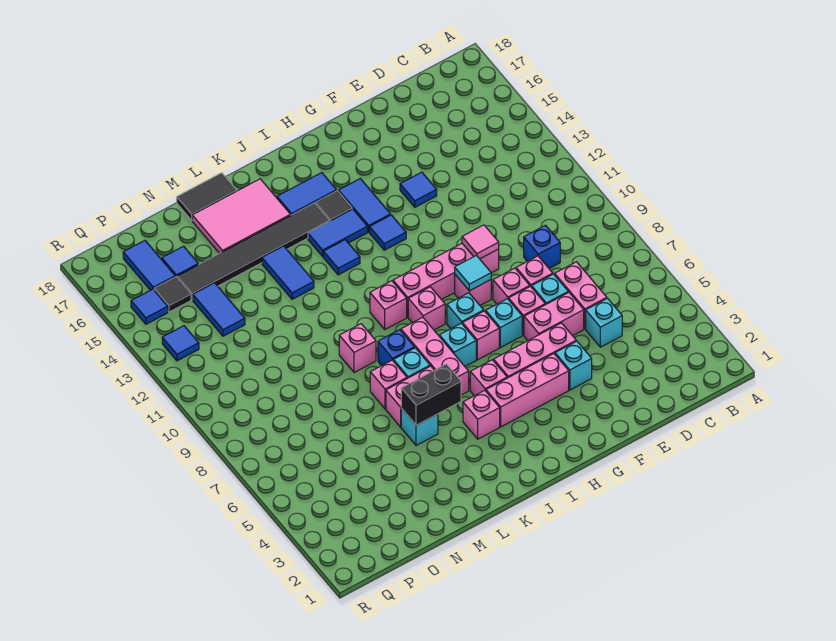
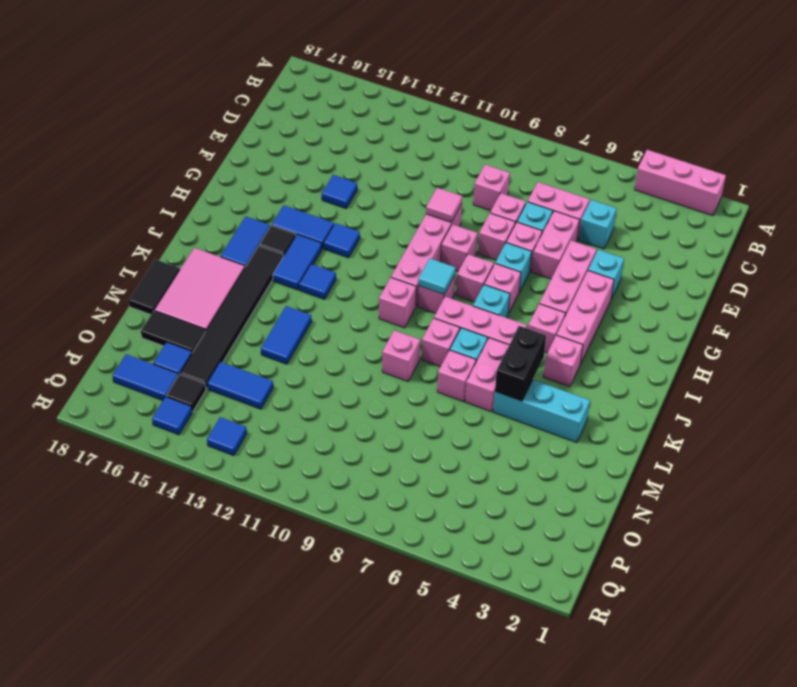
none -> pink brick A2:A4 level 1
blue brick D9 level 1 -> pink brick D9 level 1
cyan tile G9 level 2 -> cyan tile I9 level 2
cyan brick H8 level 1 -> pink brick H8 level 1
blue brick K8 level 1 -> pink brick K8 level 1
cyan brick L5 level 1 -> cyan brick L3:L5 level 1
blue tile L13:L14 level 1 -> blue tile L13:M13 level 1
none -> black tile N16:N17 level 1

